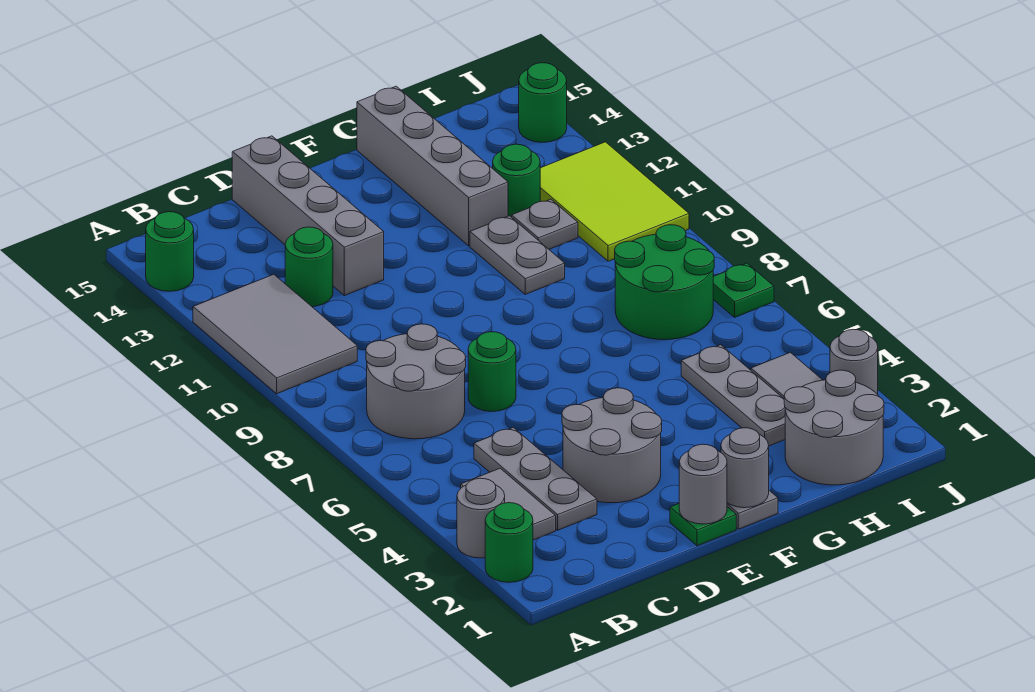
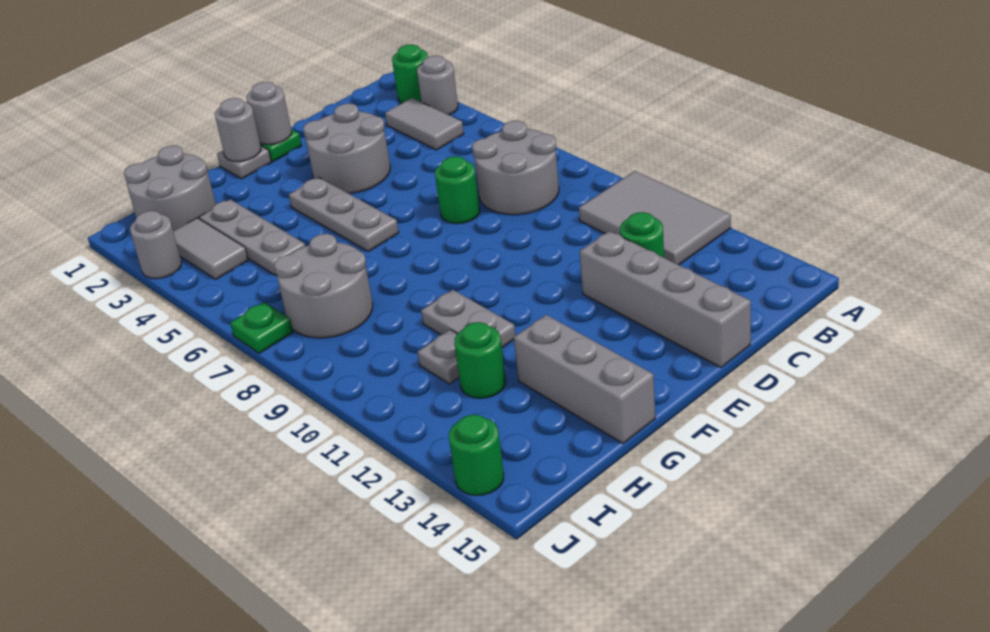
green round brick A14 level 1 -> none
grey plate C3:C5 level 1 -> grey plate F4:F6 level 1
grey brick G12:G15 level 1 -> grey brick G13:G15 level 1
green round brick H7:I8 level 1 -> grey round brick H7:I8 level 1
lime tile I10:J12 level 1 -> none

